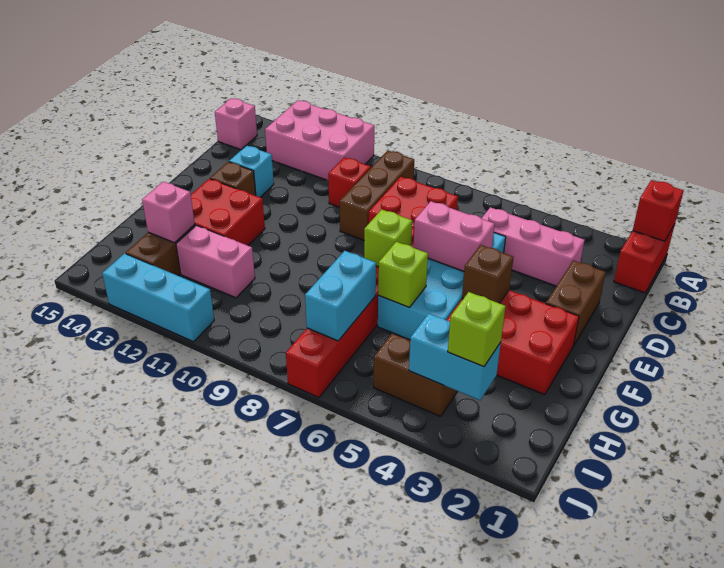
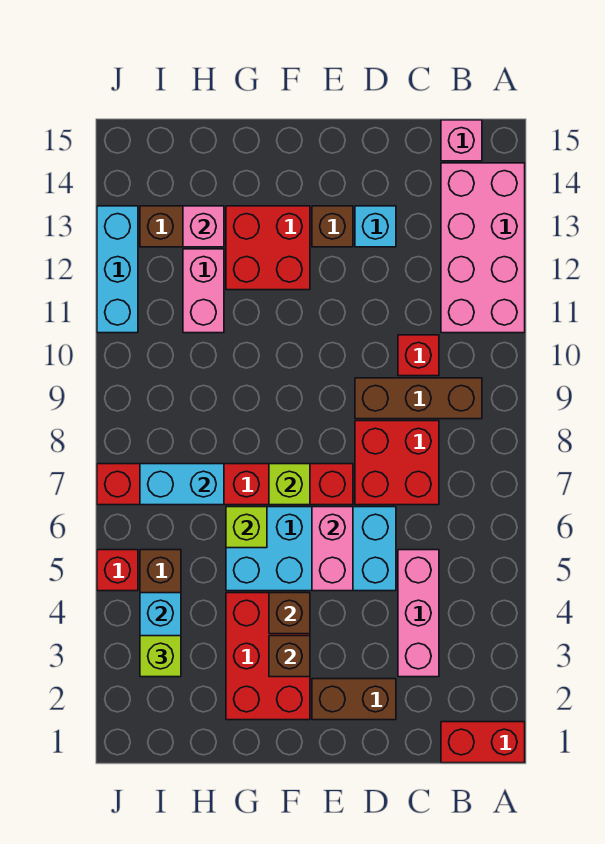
red brick A1 level 2 -> red brick J5 level 1
pink brick A11:B13 level 1 -> pink brick A11:B14 level 1
none -> brown brick F3 level 2

